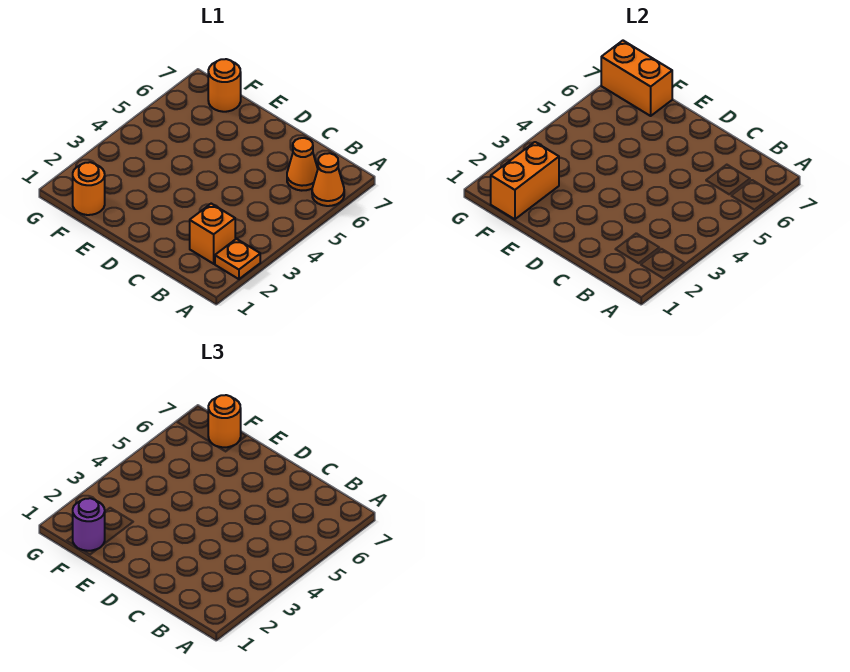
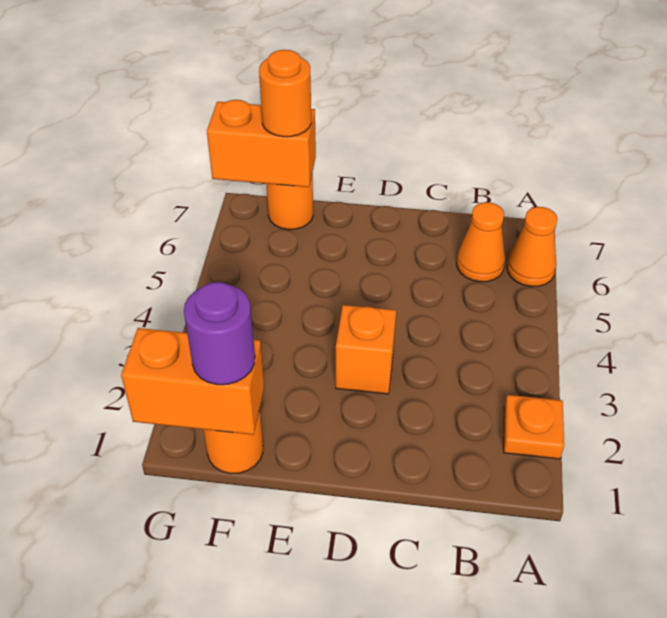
orange brick B2 level 1 -> orange brick D3 level 1
orange brick F1:F2 level 2 -> orange brick F1:G1 level 2

